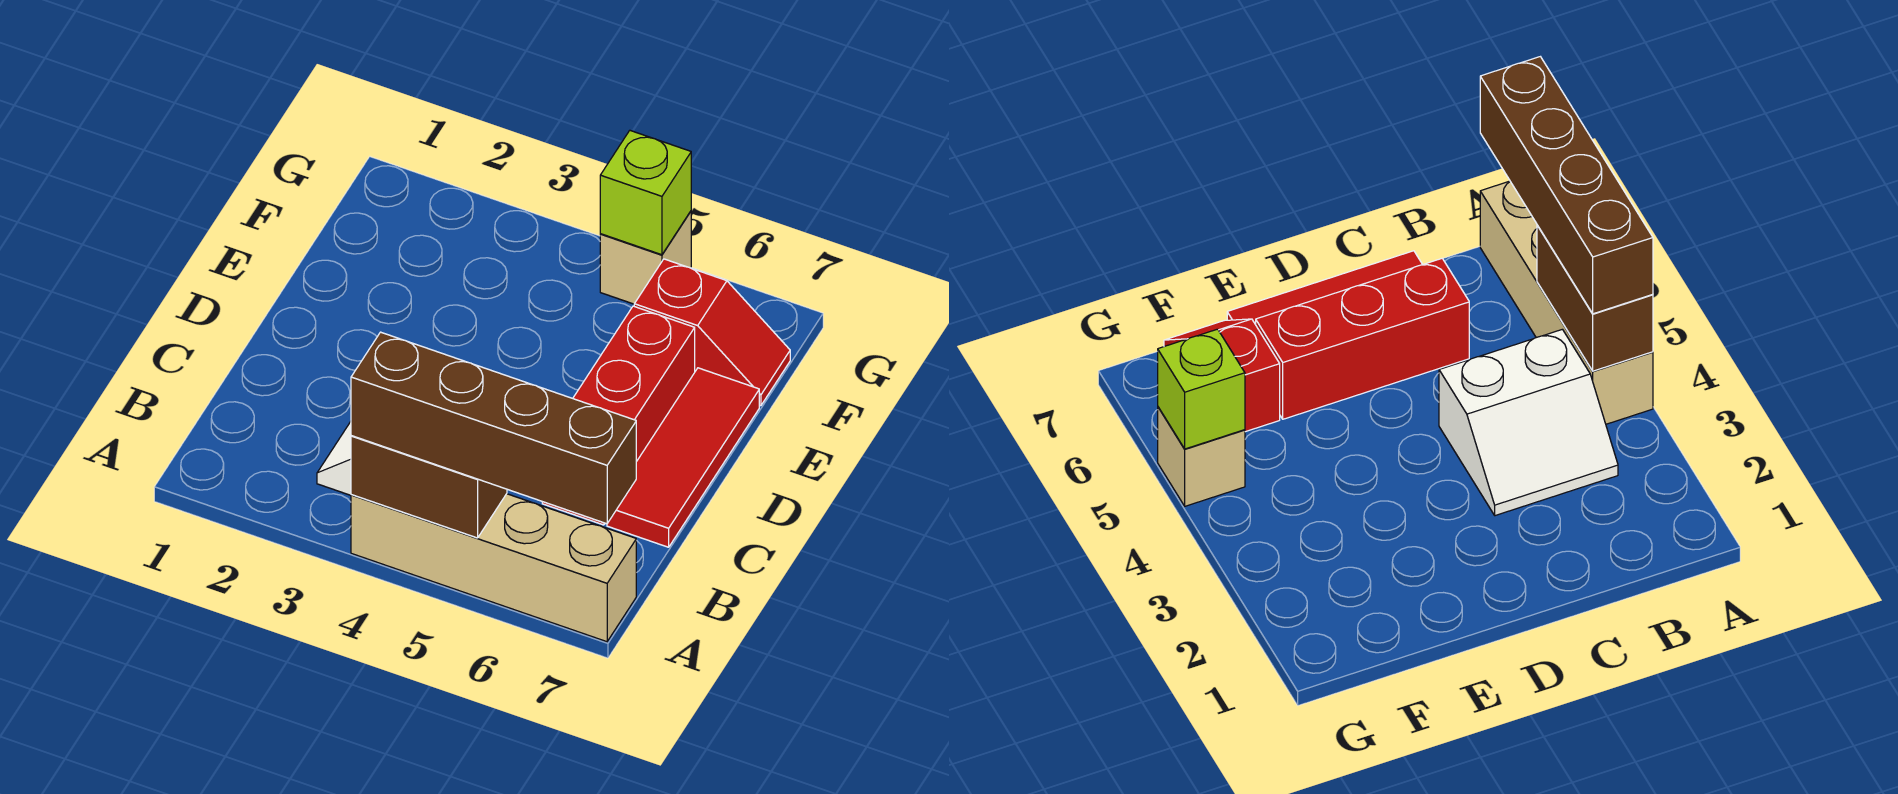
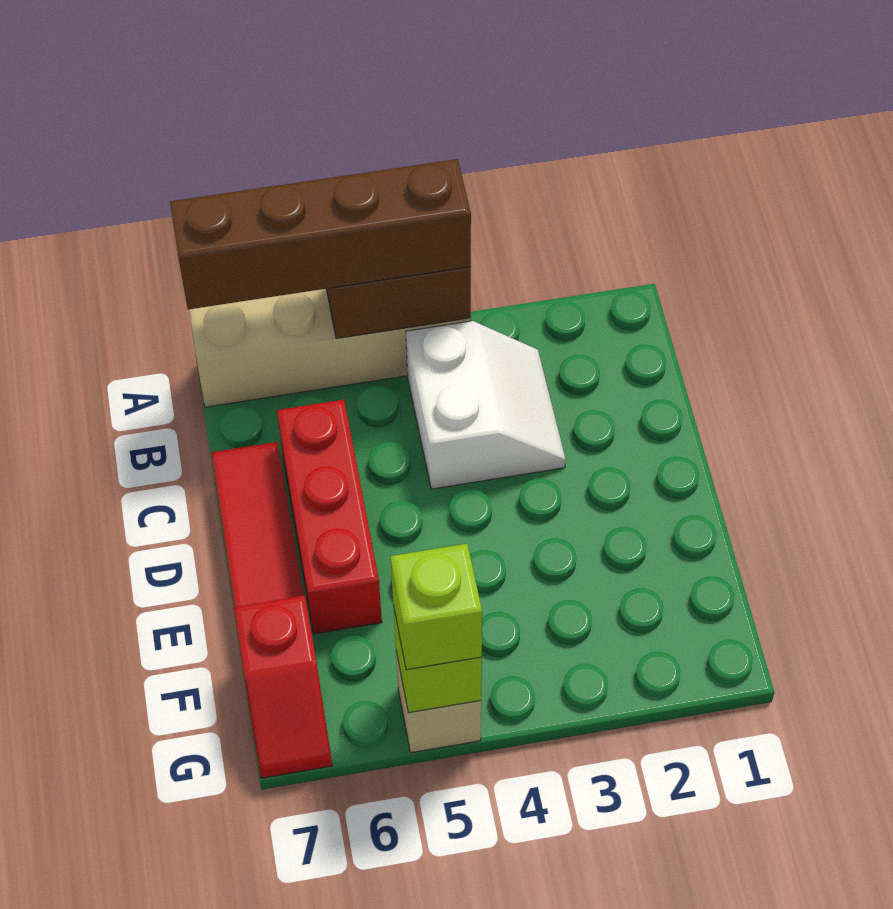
red slope F6:F7 level 1 top 6 -> red slope F7:G7 level 1 top F
none -> lime brick G5 level 3

